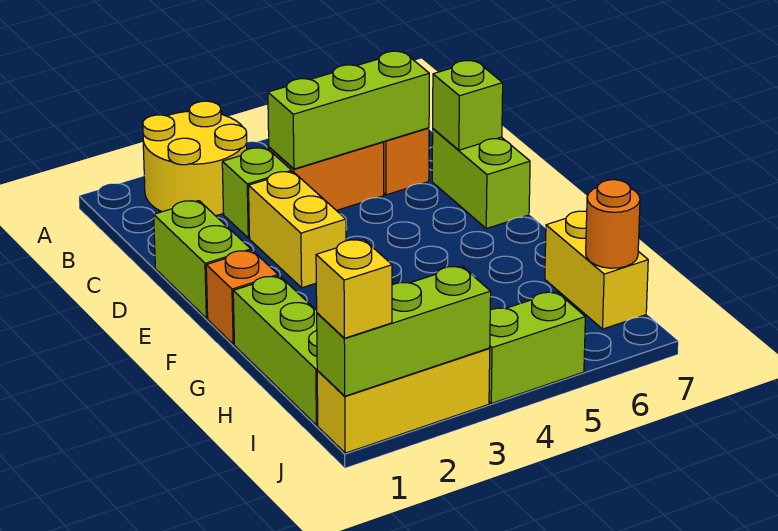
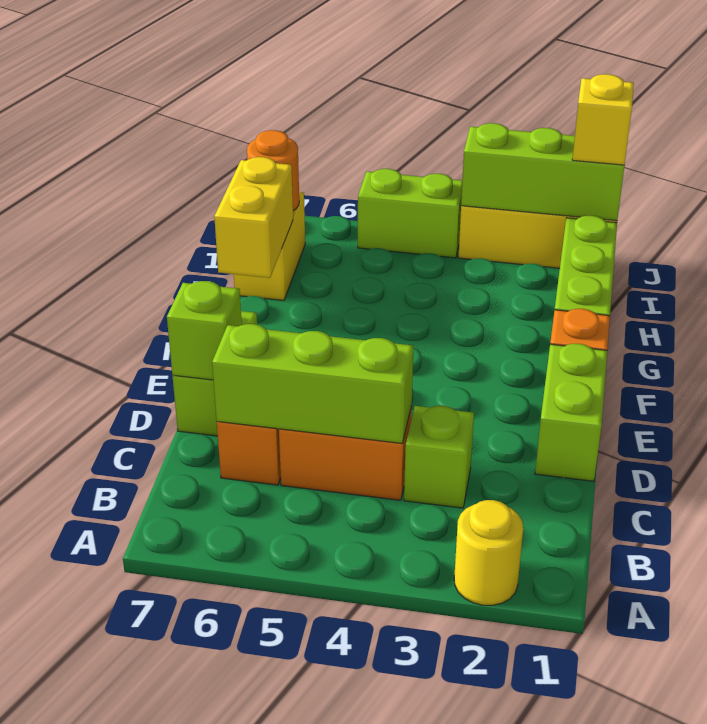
yellow round brick A2:B3 level 1 -> yellow round brick A2 level 1
yellow brick D3:E3 level 1 -> yellow brick G7:H7 level 2

